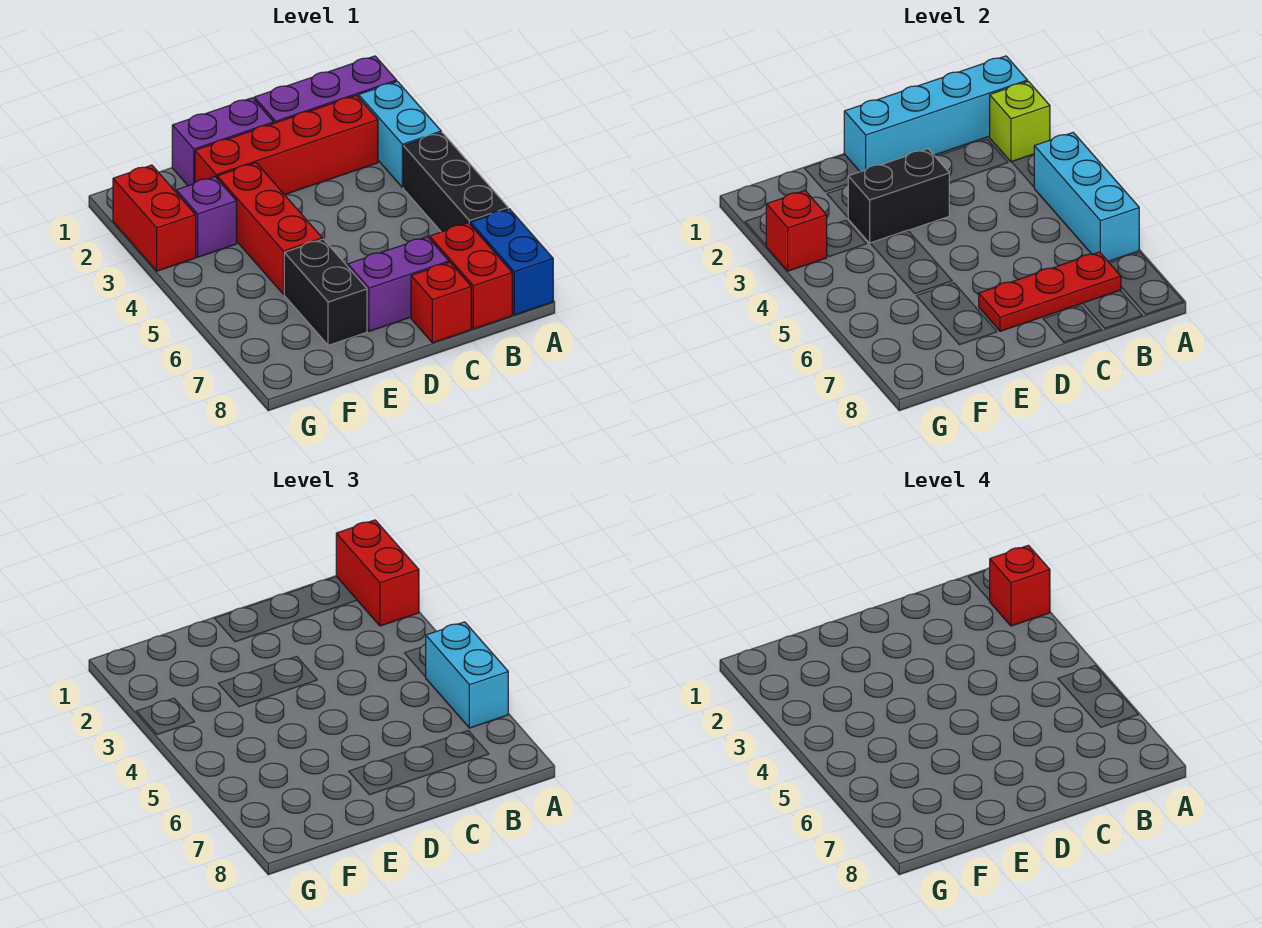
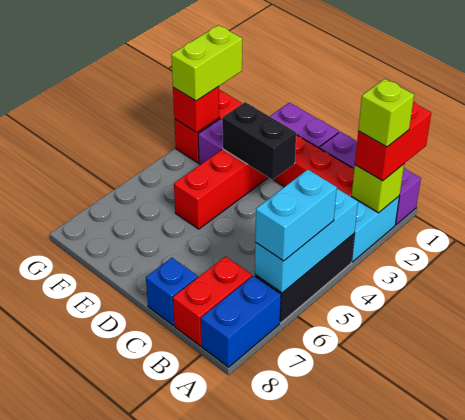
cyan brick A1:D1 level 2 -> none
red brick A2 level 4 -> lime brick A2 level 4
red plate B7:D7 level 2 -> none
purple brick C7:D7 level 1 -> none
red brick C8 level 1 -> blue brick C8 level 1
black brick E6:E7 level 1 -> none
none -> lime brick G2:G3 level 3

